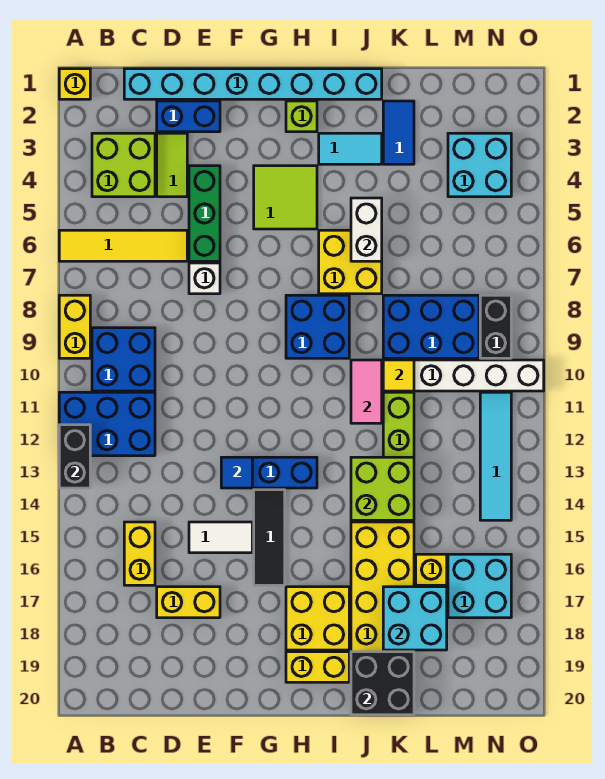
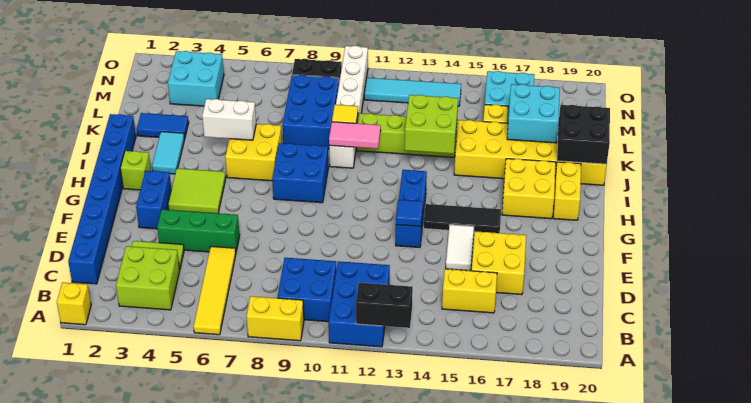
cyan brick C1:J1 level 1 -> blue brick C1:J1 level 1
blue brick D2:E2 level 1 -> blue brick F3:G3 level 1
yellow brick D17:E17 level 1 -> yellow brick D16:E17 level 1
white brick E7 level 1 -> none

